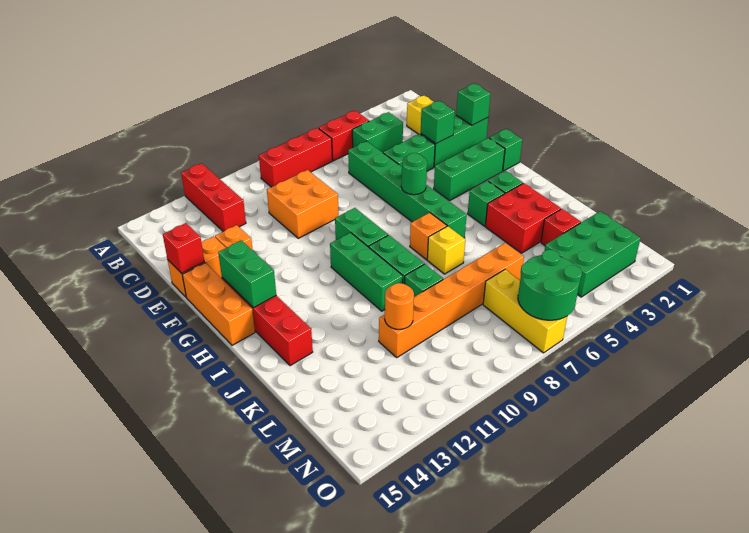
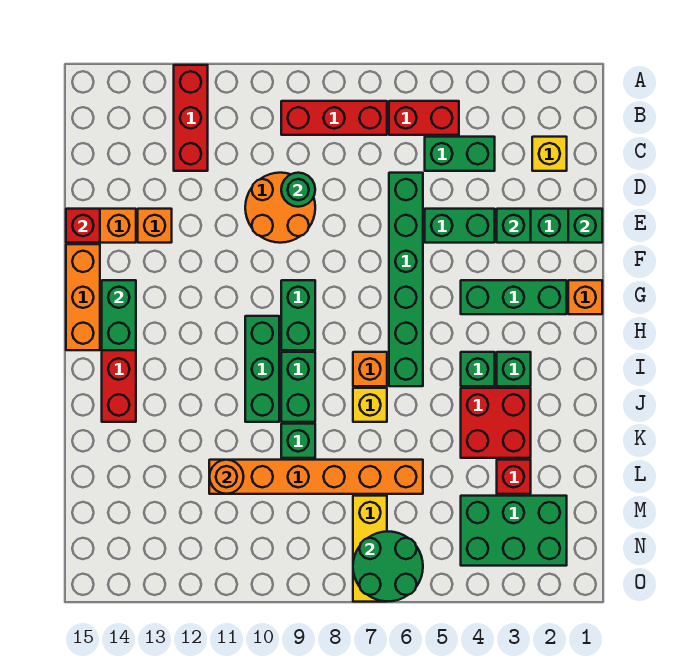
orange brick D9:E10 level 1 -> orange round brick D9:E10 level 1
green brick G1 level 1 -> orange brick G1 level 1
green round brick G6 level 2 -> green round brick D9 level 2

